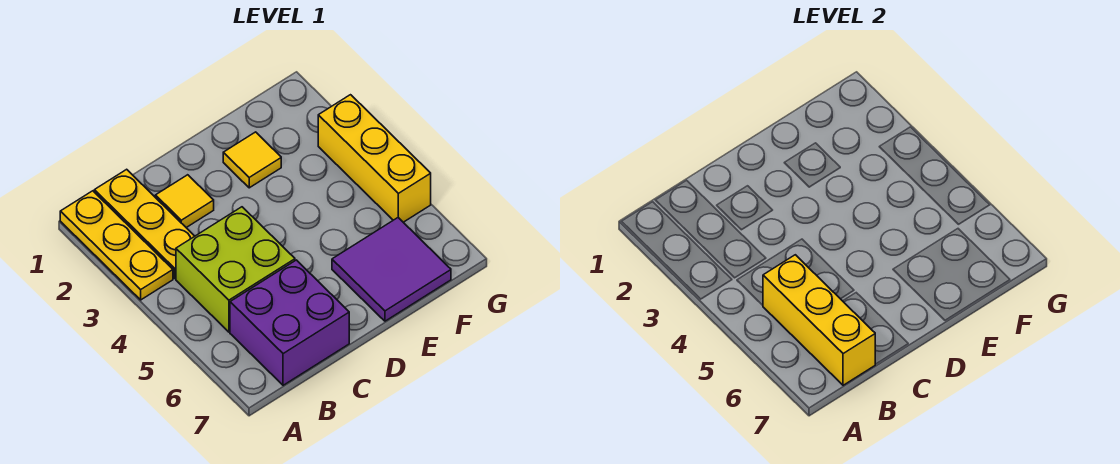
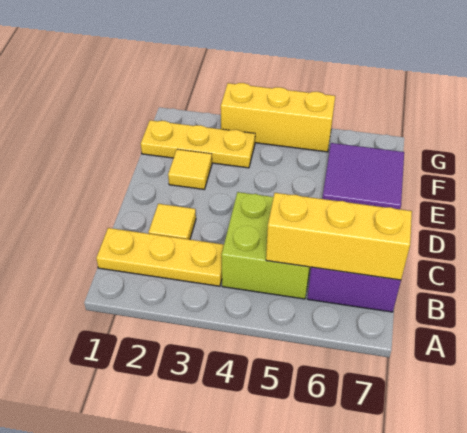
yellow plate A1:A3 level 1 -> yellow plate F1:F3 level 1

